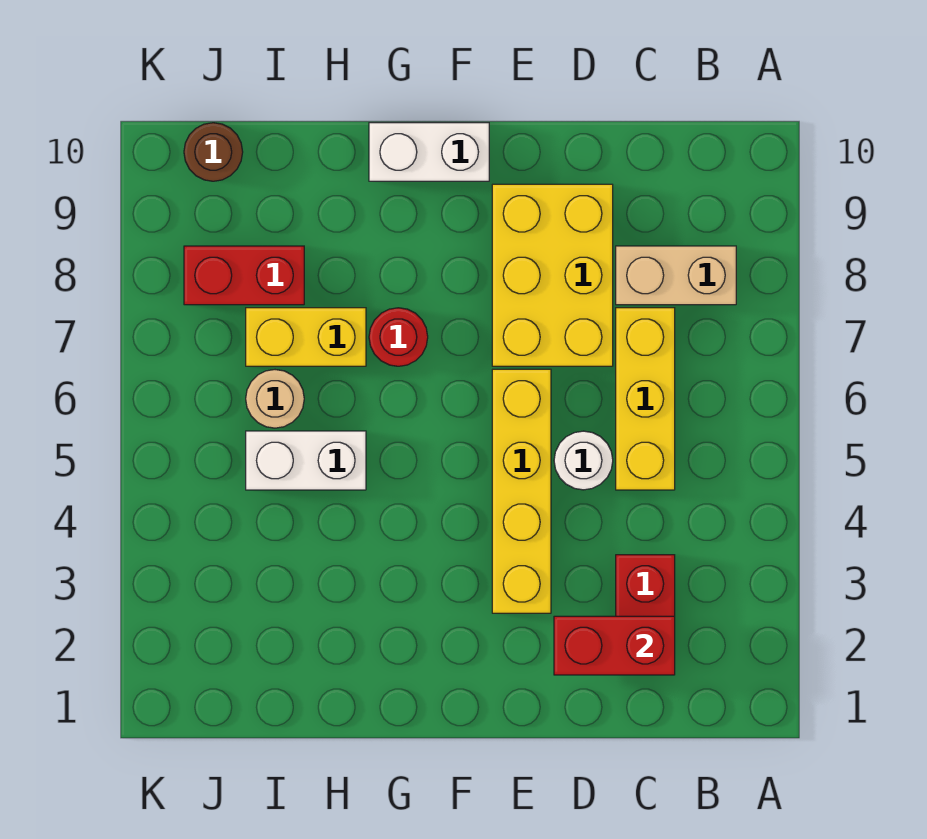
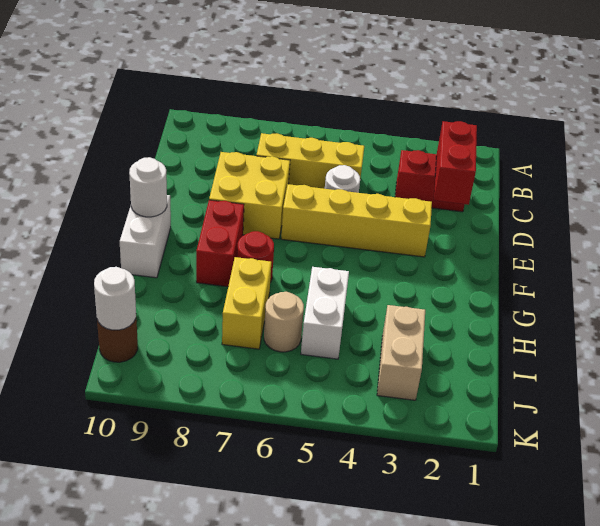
tan brick B8:C8 level 1 -> tan brick I3:J3 level 1
yellow brick D7:E9 level 1 -> yellow brick D7:E8 level 1
none -> white round brick F10 level 2
red brick I8:J8 level 1 -> red brick F8:G8 level 1
none -> white round brick J10 level 2

